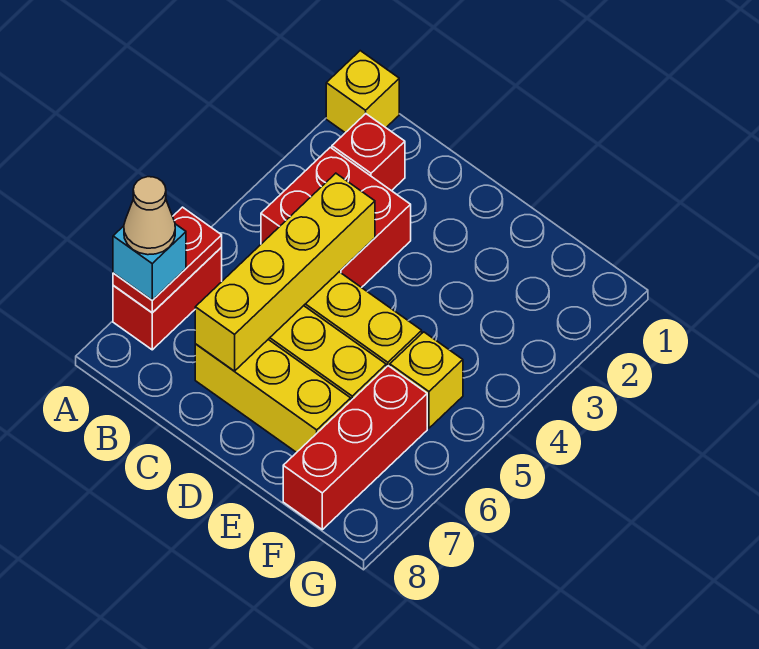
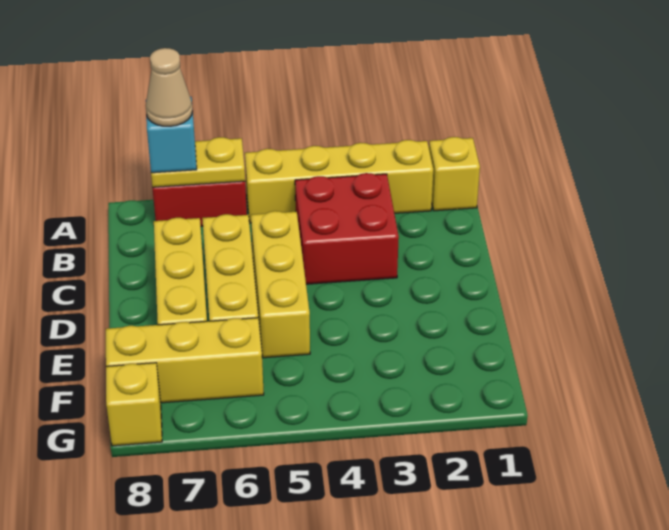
red plate A6:A7 level 2 -> yellow plate A6:A7 level 2
red brick B2 level 1 -> none
yellow brick C4:C7 level 2 -> yellow brick A2:A5 level 1
yellow brick F5 level 1 -> yellow brick G8 level 1
red brick F6:F8 level 1 -> yellow brick F6:F8 level 1

